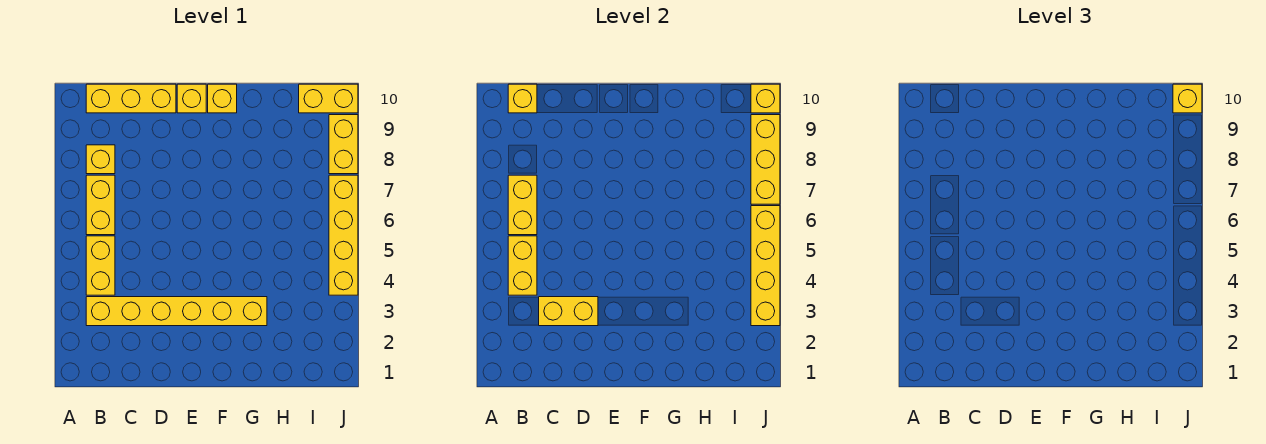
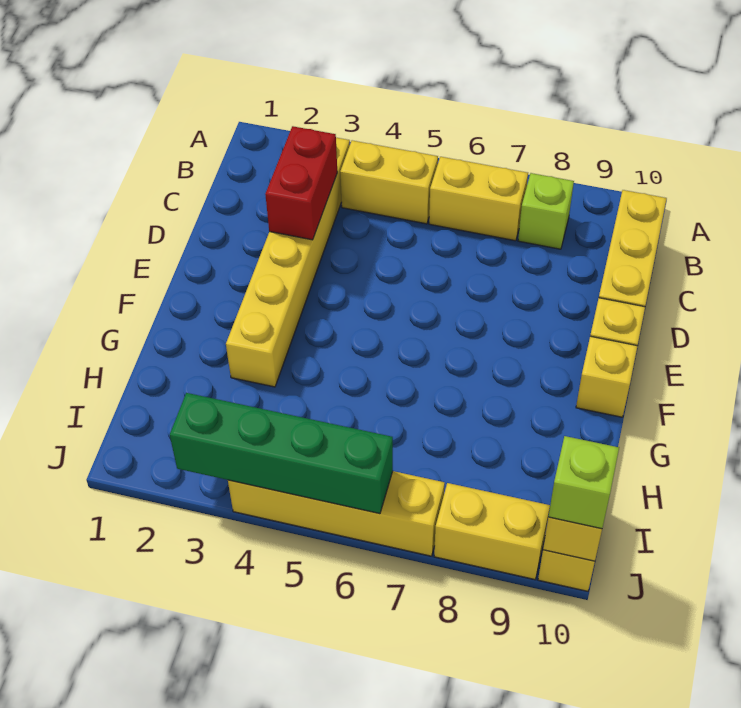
yellow brick B4:B5 level 2 -> none
yellow brick B6:B7 level 2 -> none
yellow brick B8 level 1 -> lime brick B8 level 1
yellow brick B10 level 2 -> none
yellow brick C3:D3 level 2 -> red brick C3:D3 level 2
yellow brick J3:J6 level 2 -> green brick J3:J6 level 2
yellow brick J7:J9 level 2 -> none
yellow brick J10 level 3 -> lime brick J10 level 3

